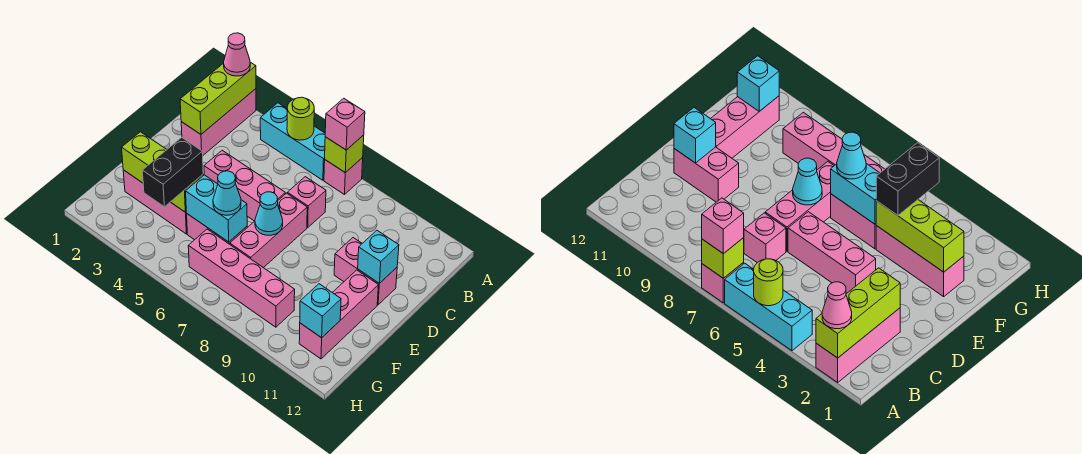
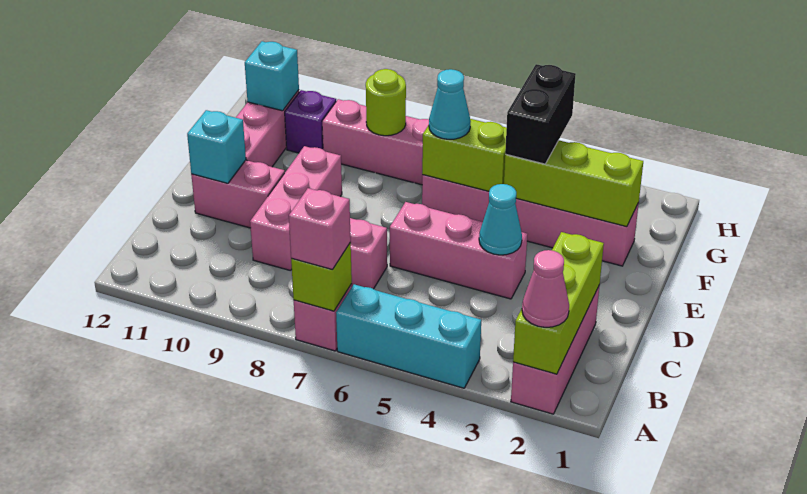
lime round brick A5 level 2 -> lime round brick G8 level 2
pink brick D7:F7 level 1 -> pink brick C9:E9 level 1
cyan cone E7 level 2 -> cyan cone D4 level 2
cyan brick F5:F6 level 2 -> lime brick F5:F6 level 2
none -> purple brick G10 level 1

